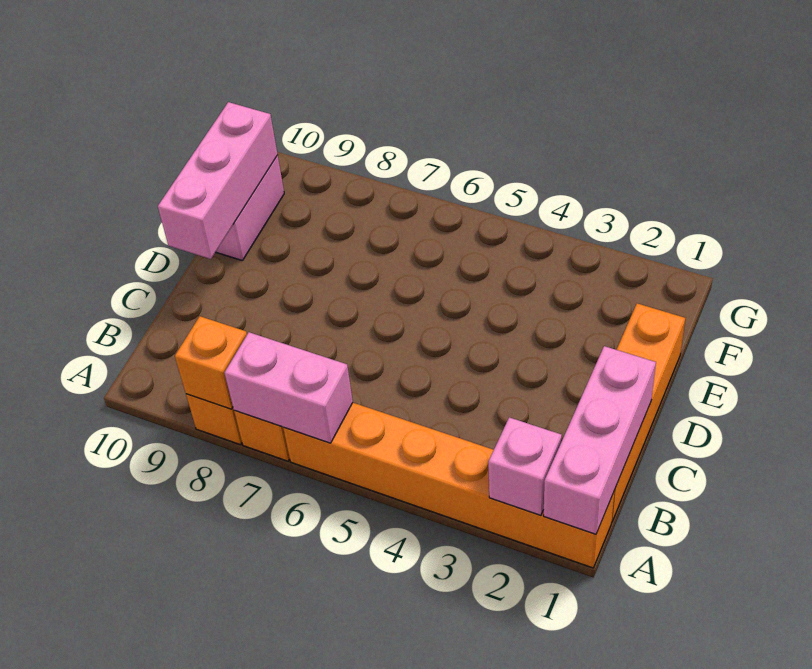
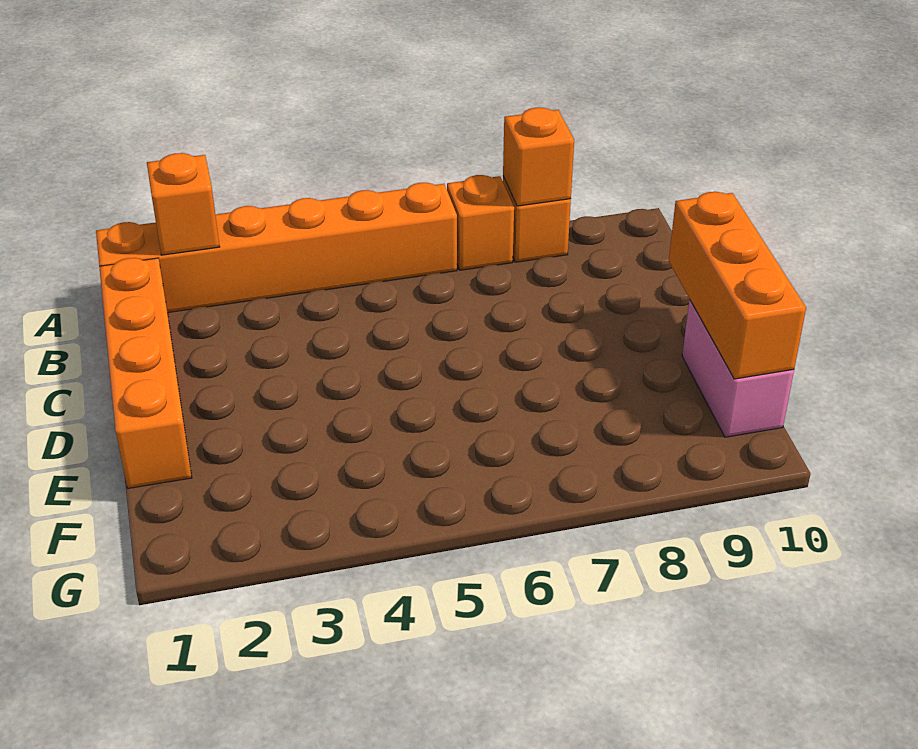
pink brick A1:C1 level 2 -> none
pink brick A2 level 2 -> orange brick A2 level 2
pink brick A6:A7 level 2 -> none
pink brick D10:F10 level 2 -> orange brick D10:F10 level 2

